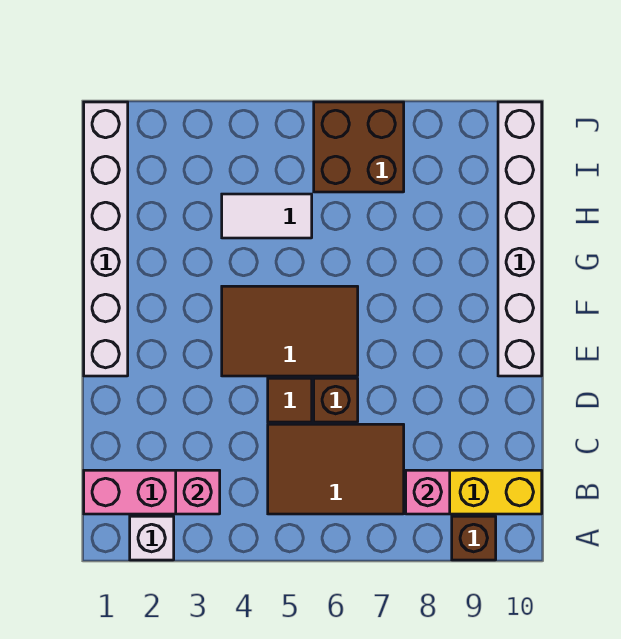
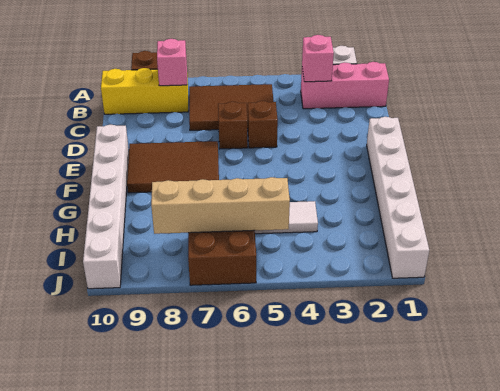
brown tile D5 level 1 -> brown brick D5 level 1
brown tile E4:F6 level 1 -> brown tile E7:F9 level 1
none -> tan brick I5:I8 level 2

